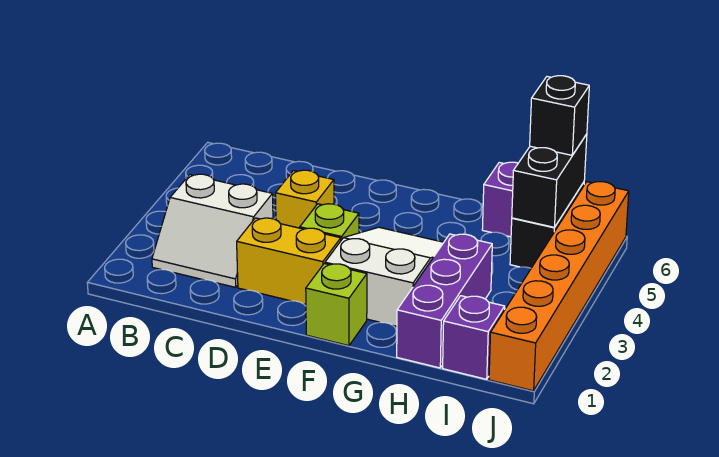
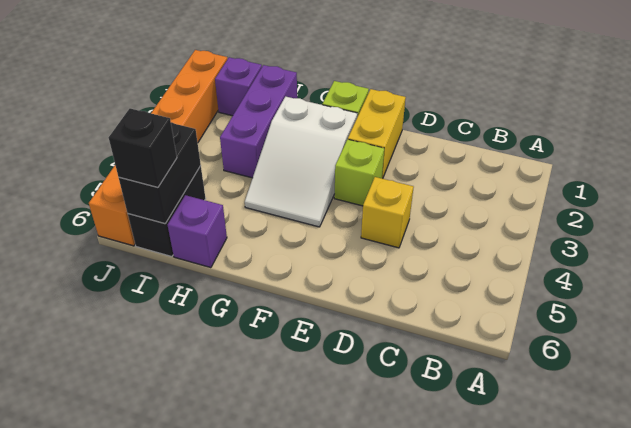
white slope B2:C3 level 1 top 3 -> none
yellow brick D2:E2 level 1 -> yellow brick E1:E2 level 1

